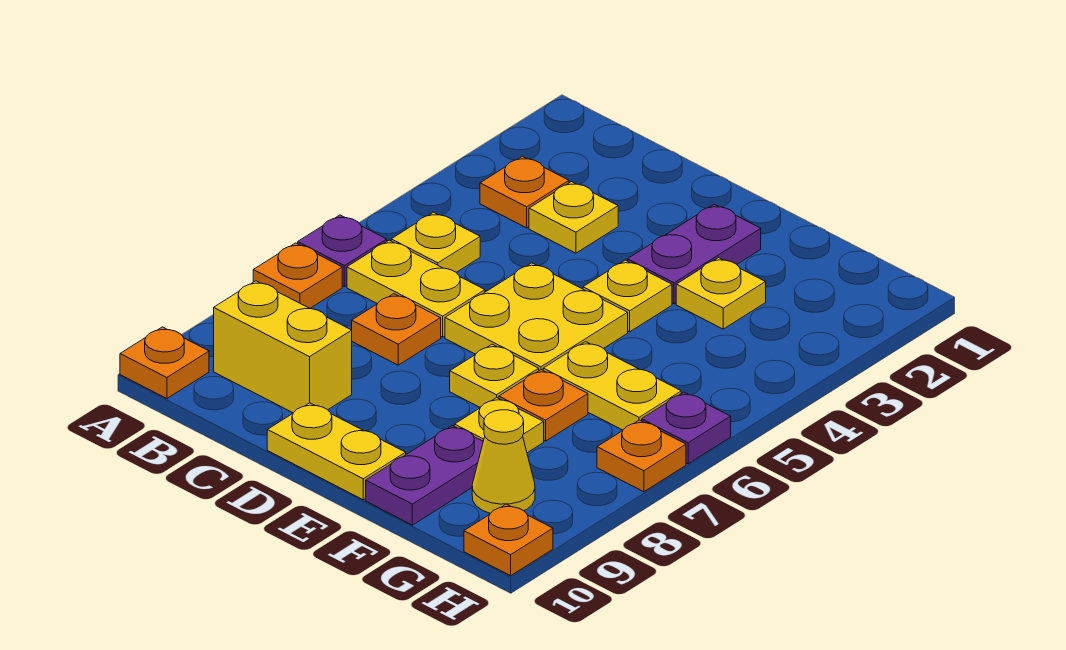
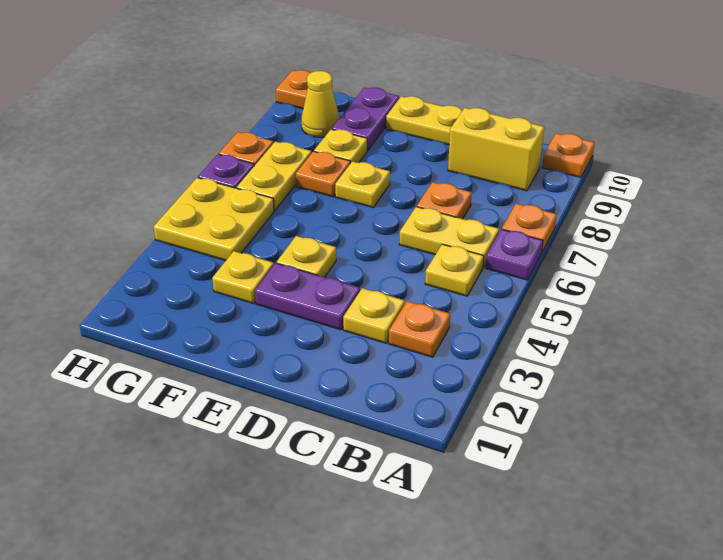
yellow plate D5:E6 level 1 -> yellow plate G4:H5 level 1
purple plate E2:E3 level 1 -> purple plate D3:E3 level 1
yellow plate F6:G6 level 1 -> yellow plate G6:G7 level 1

